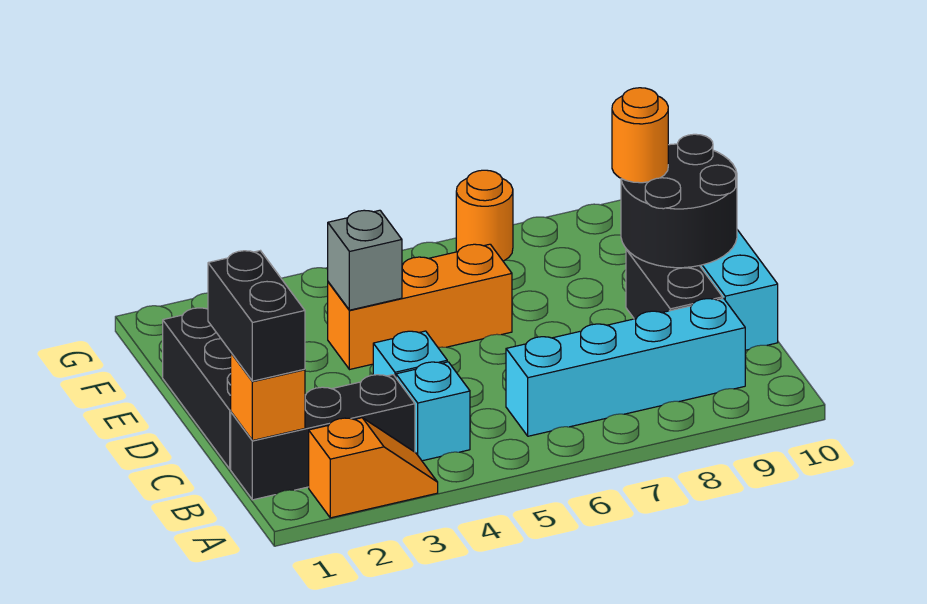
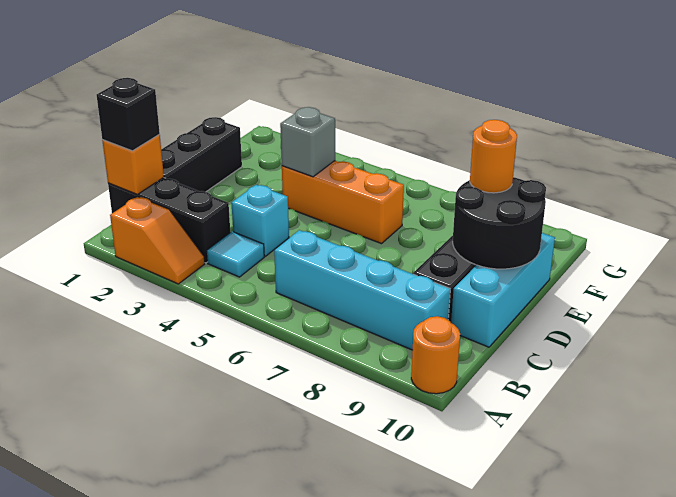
black brick B1:C1 level 3 -> black brick B1 level 3
cyan brick B4 level 1 -> cyan tile B4 level 1
orange round brick G7 level 1 -> orange round brick A10 level 1

